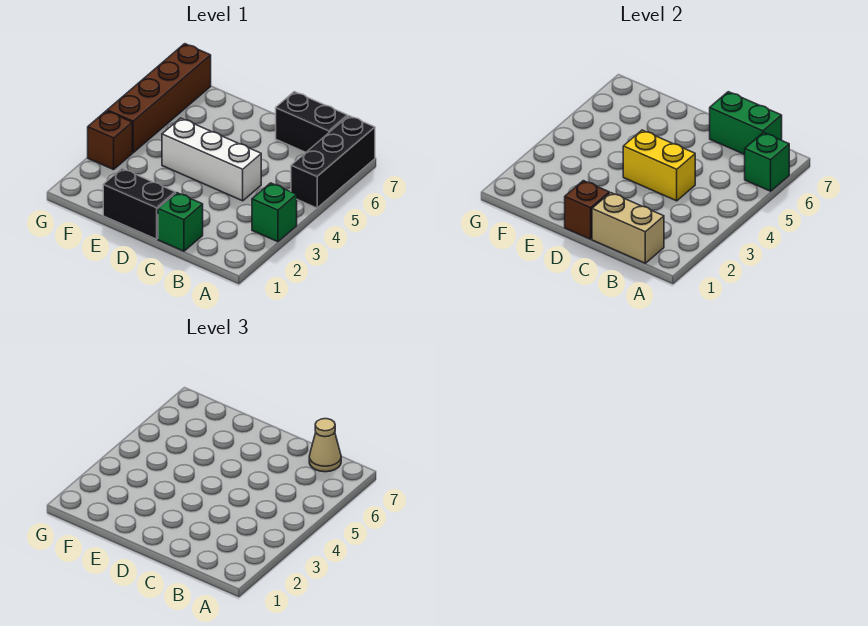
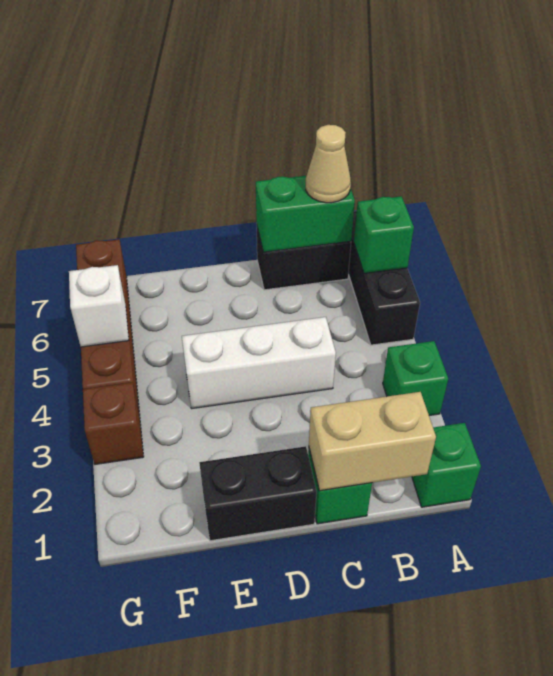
none -> green brick A1 level 1
yellow brick C4:D4 level 2 -> none
brown brick D1 level 2 -> none
none -> white brick G5 level 2

